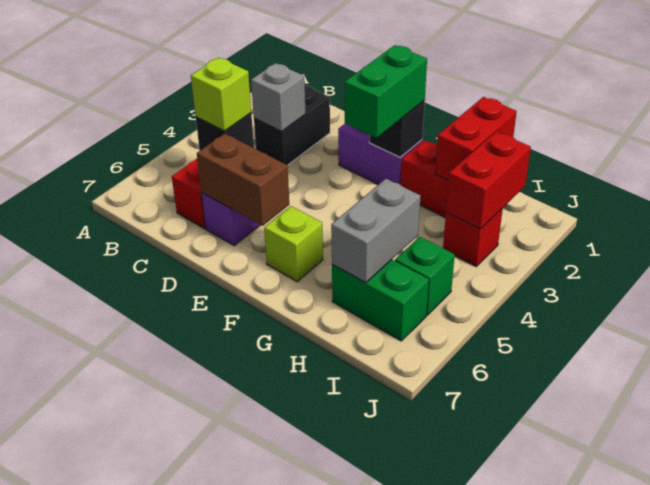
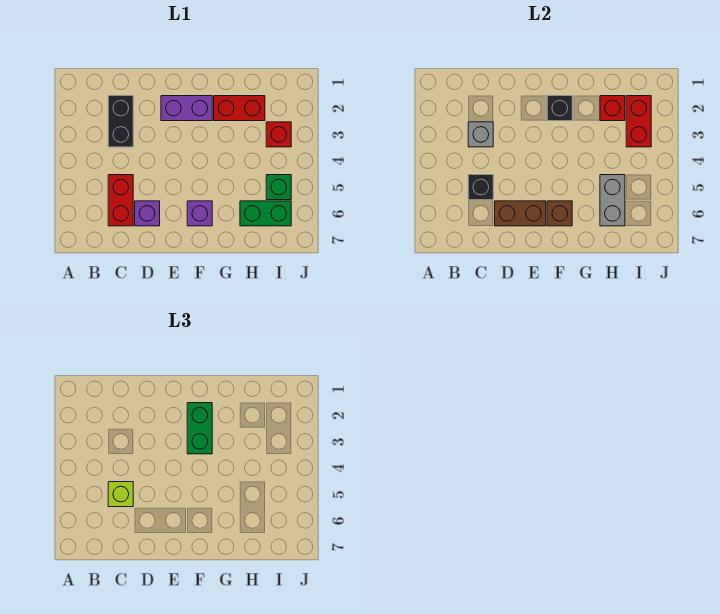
lime brick F6 level 1 -> purple brick F6 level 1
none -> brown brick F6 level 2
red brick H1:H2 level 2 -> red brick H2 level 2

